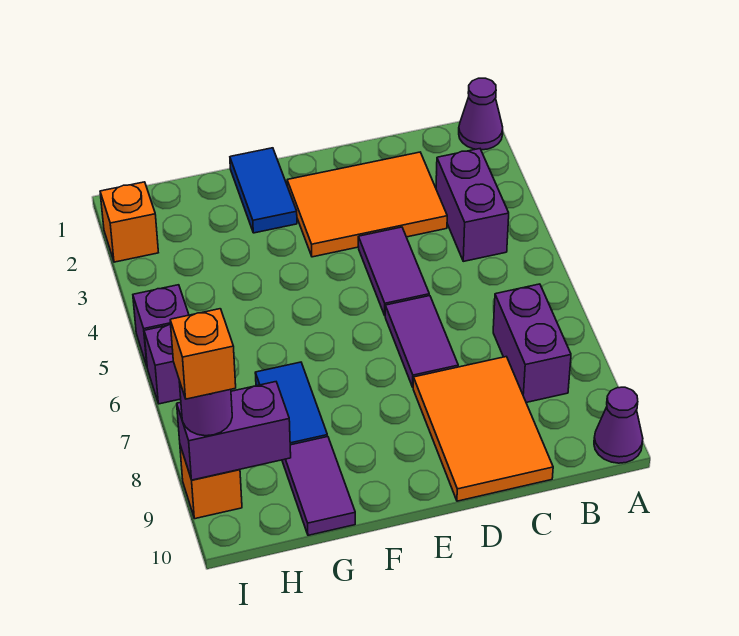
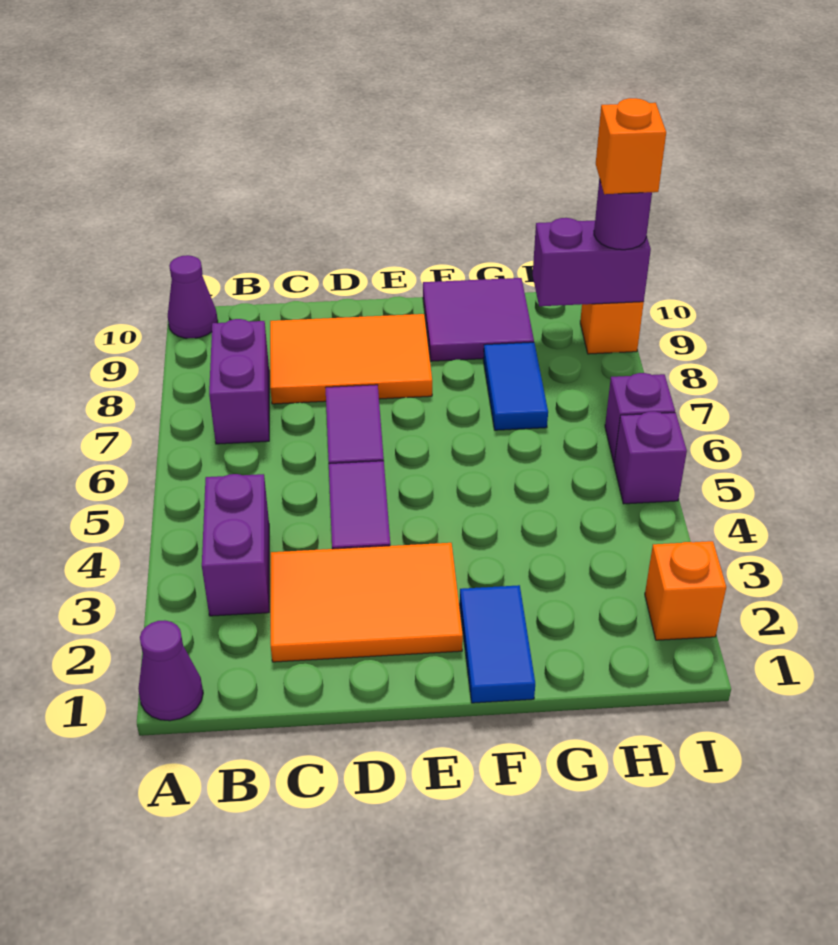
orange tile C8:D10 level 1 -> orange tile C8:E9 level 1
purple tile G9:G10 level 1 -> purple tile F9:G10 level 1

